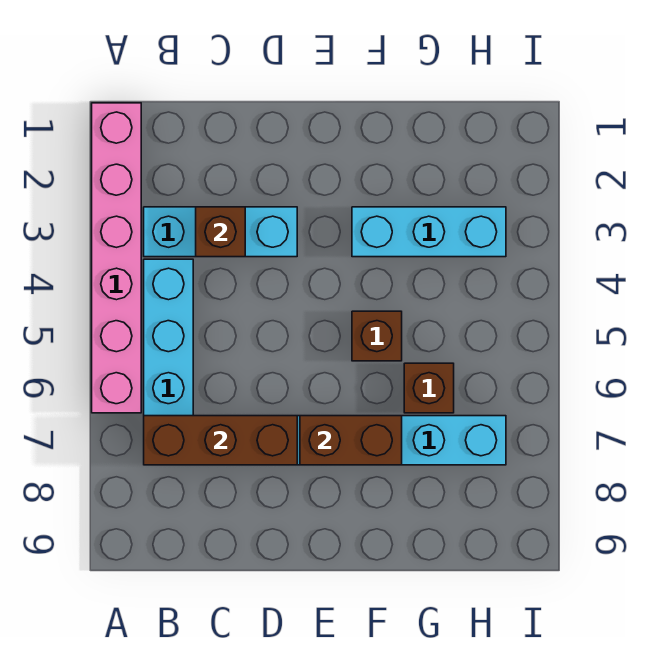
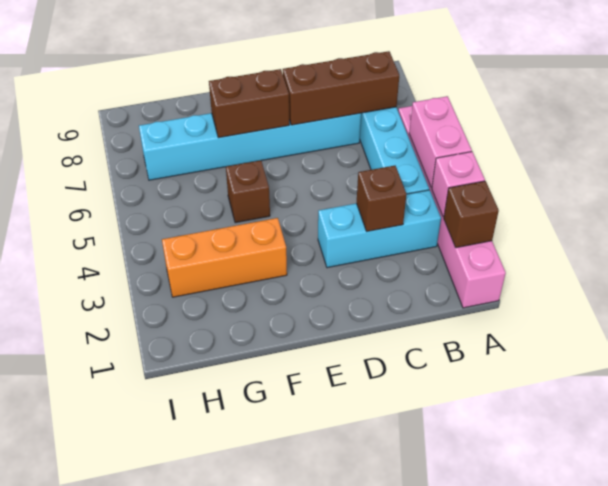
none -> pink brick A3 level 2
none -> pink brick A4:A5 level 2
cyan brick F3:H3 level 1 -> orange brick F3:H3 level 1
brown brick G6 level 1 -> brown brick A2 level 2

